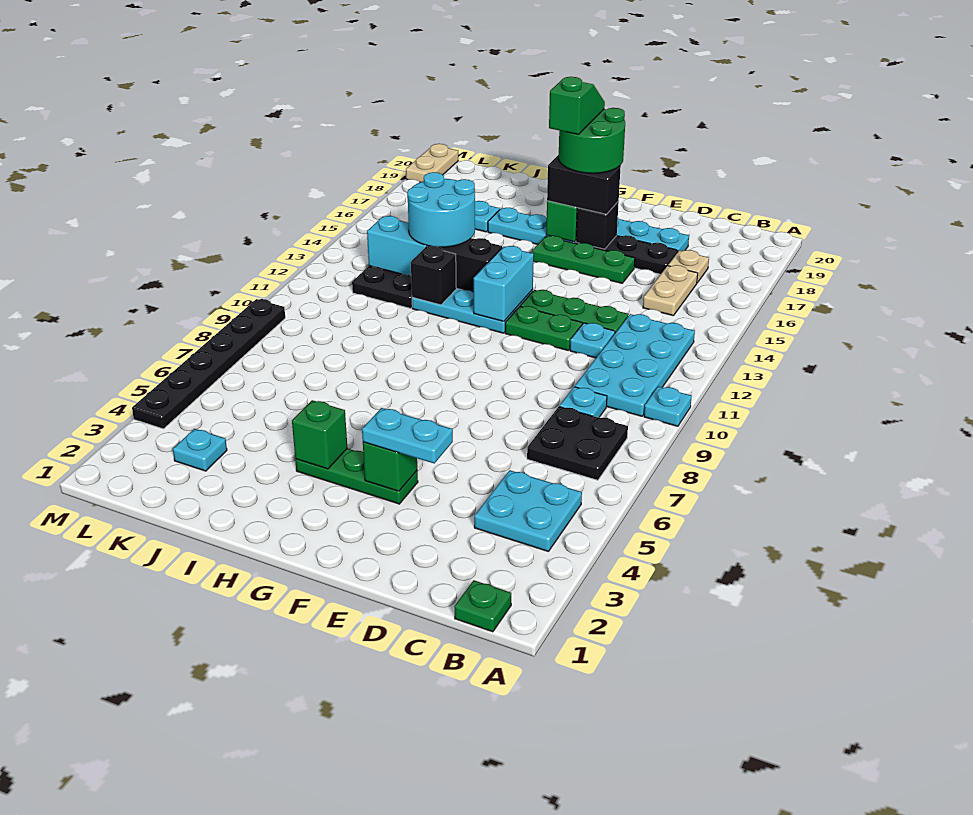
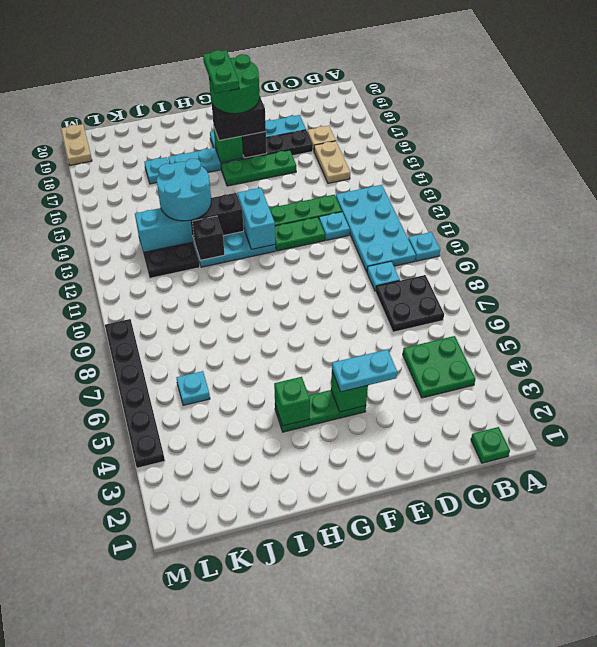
cyan plate B4:C5 level 1 -> green plate B4:C5 level 1
green slope G17:G18 level 5 top 17 -> green plate G17:G18 level 5
cyan plate K3 level 1 -> cyan plate K6 level 1

